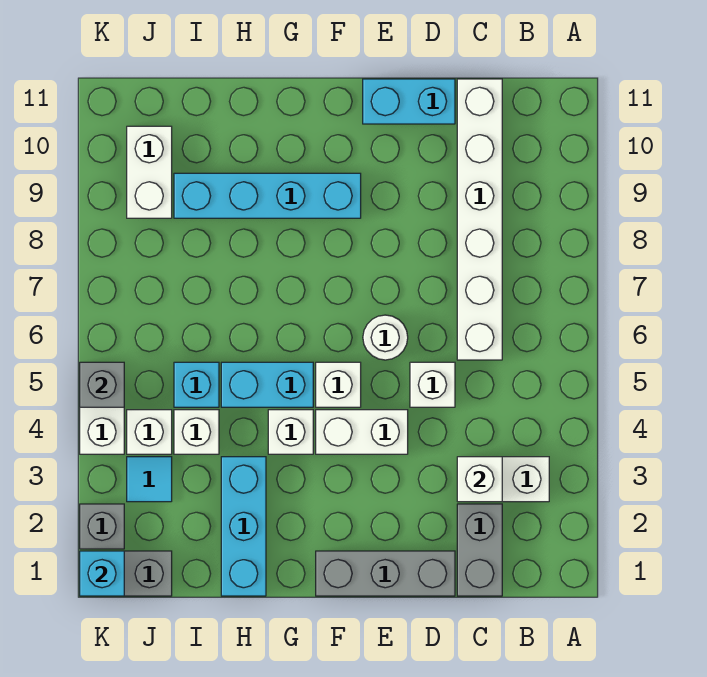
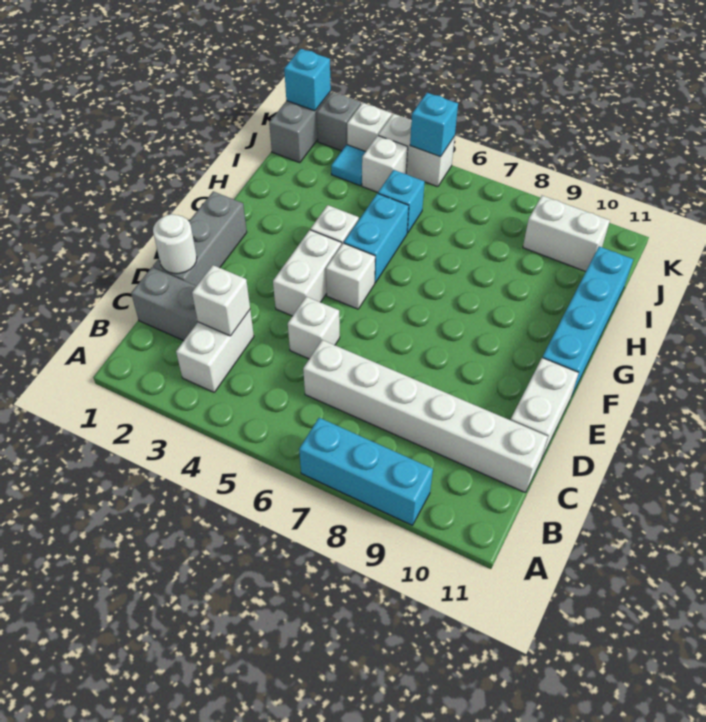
cyan brick D11:E11 level 1 -> white brick D11:E11 level 1
white round brick E6 level 1 -> white round brick D1 level 2
cyan brick F9:I9 level 1 -> cyan brick F11:I11 level 1
cyan brick H1:H3 level 1 -> cyan brick A7:A9 level 1
white brick I4 level 1 -> white brick K3 level 1
grey brick K5 level 2 -> cyan brick K5 level 2

